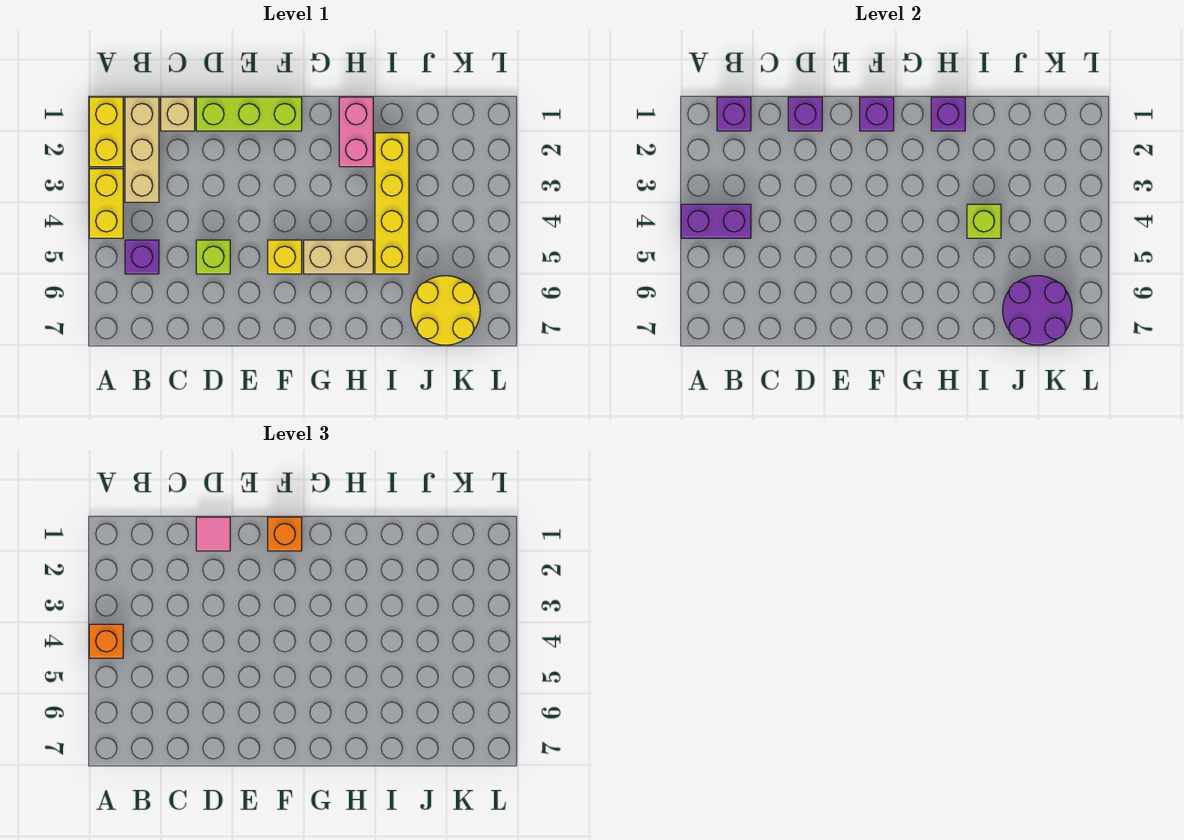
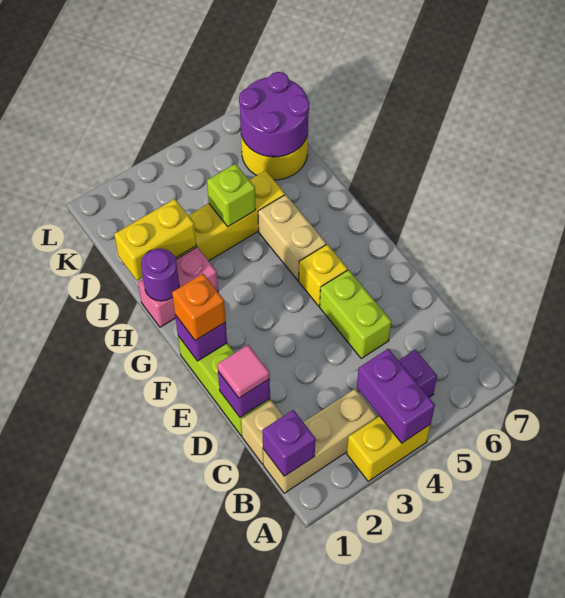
yellow brick A1:A2 level 1 -> yellow brick I1:I2 level 2
orange brick A4 level 3 -> none
lime brick D5 level 1 -> lime brick D5:E5 level 1
purple brick H1 level 2 -> purple round brick H1 level 2

